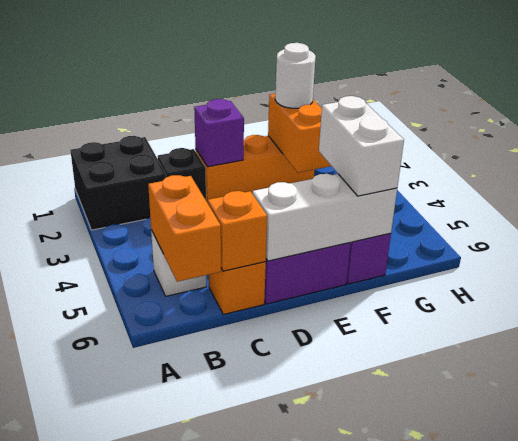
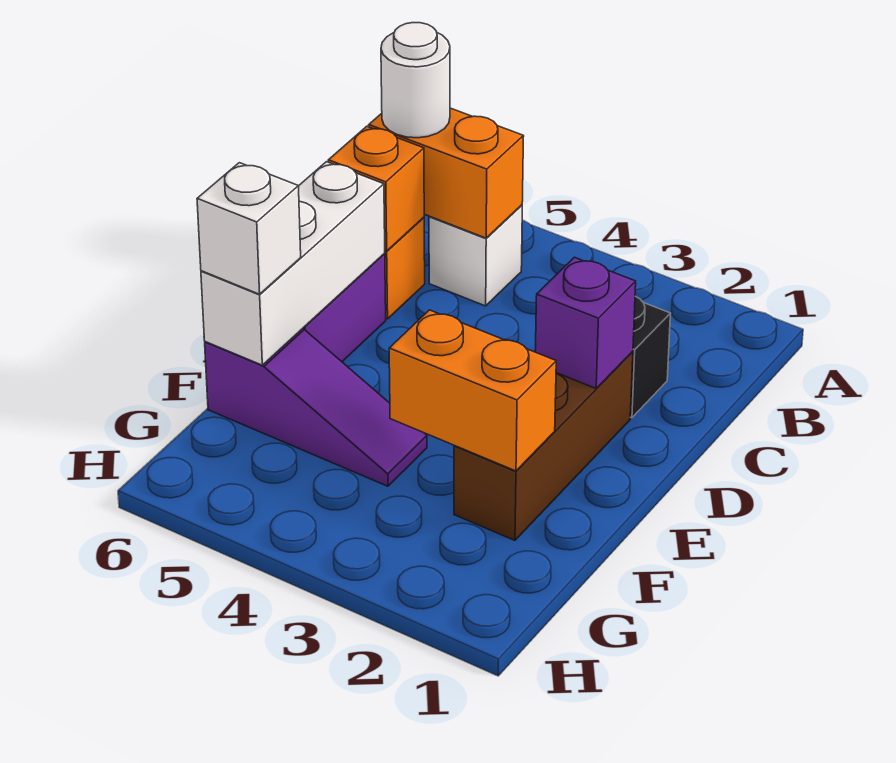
black brick A1:B2 level 1 -> none
orange brick D2:F2 level 1 -> brown brick D2:F2 level 1
white round brick F2 level 3 -> white round brick B6 level 3
white brick F5:F6 level 3 -> white brick F6 level 3

